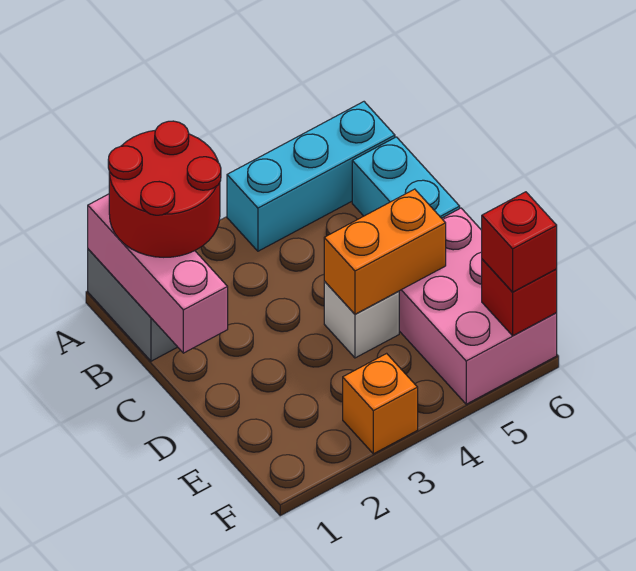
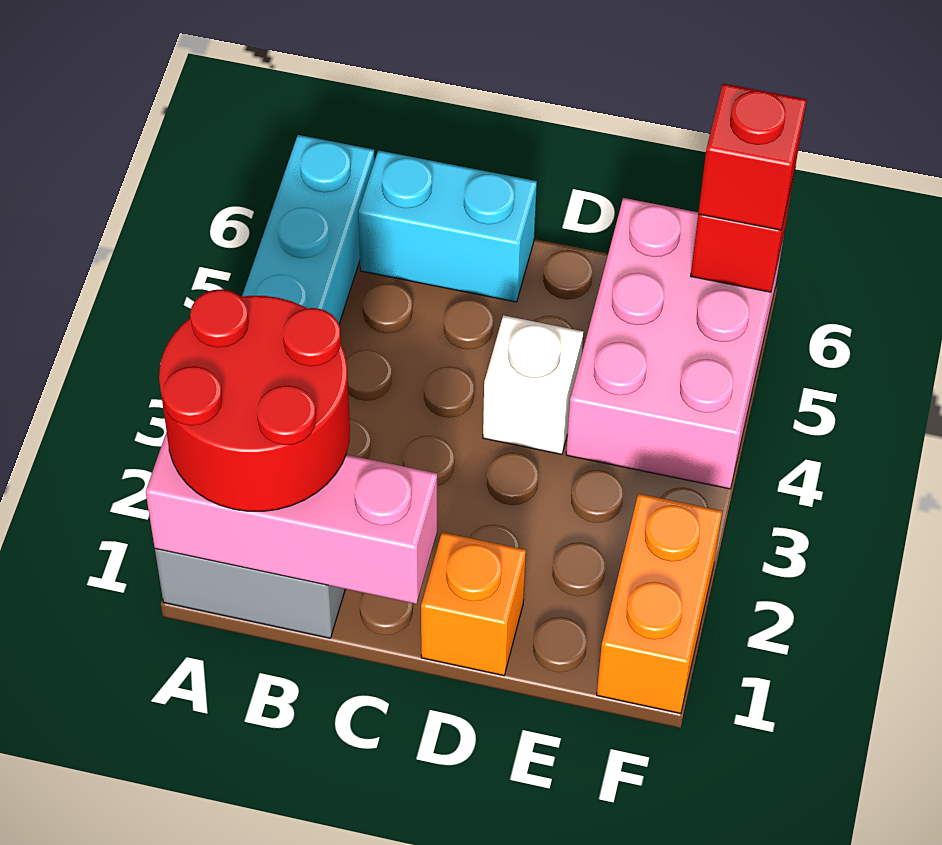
orange brick D4:D5 level 2 -> orange brick F1:F2 level 1
pink brick D5:F6 level 1 -> pink brick E4:F6 level 1
orange brick F3 level 1 -> orange brick D1 level 1

